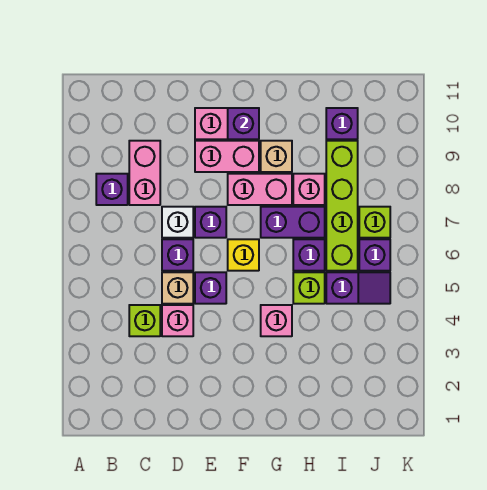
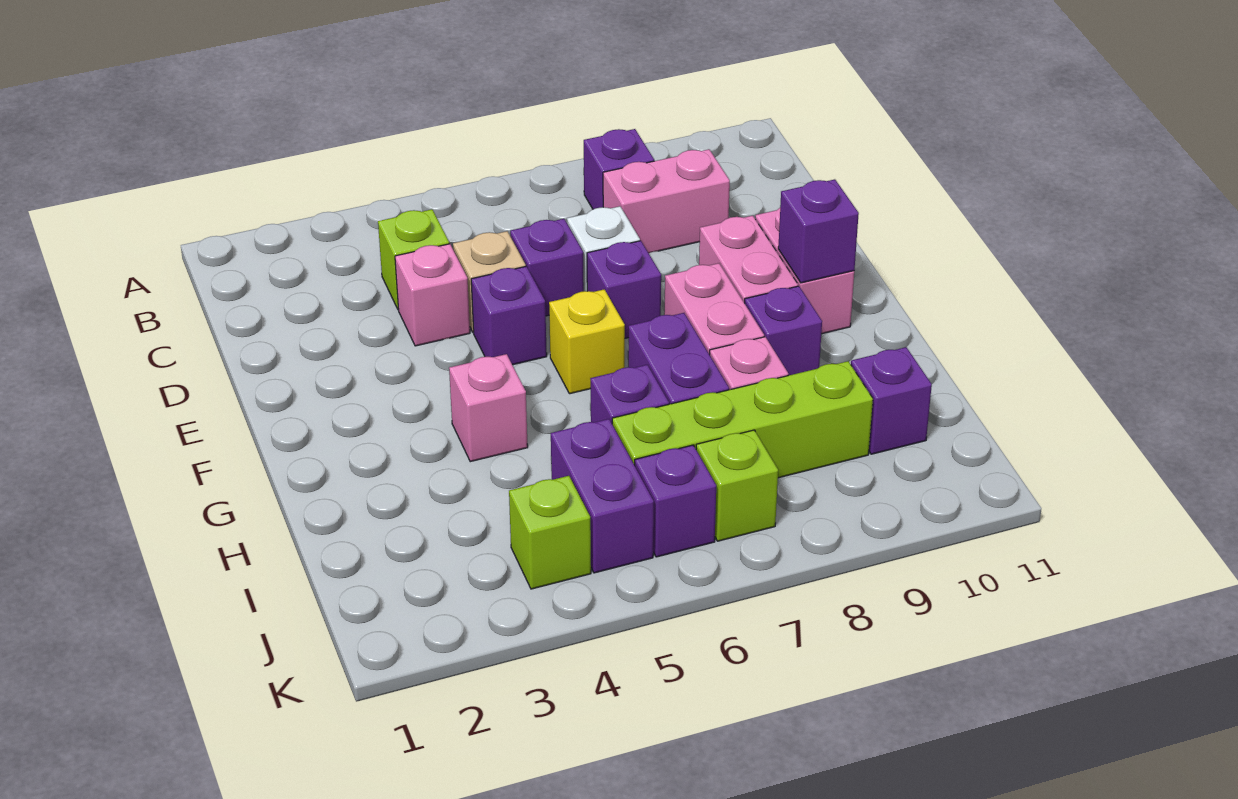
tan brick G9 level 1 -> purple brick G9 level 1
lime brick H5 level 1 -> lime brick J4 level 1
purple slope I5:J5 level 1 top I -> purple brick I5:J5 level 1

